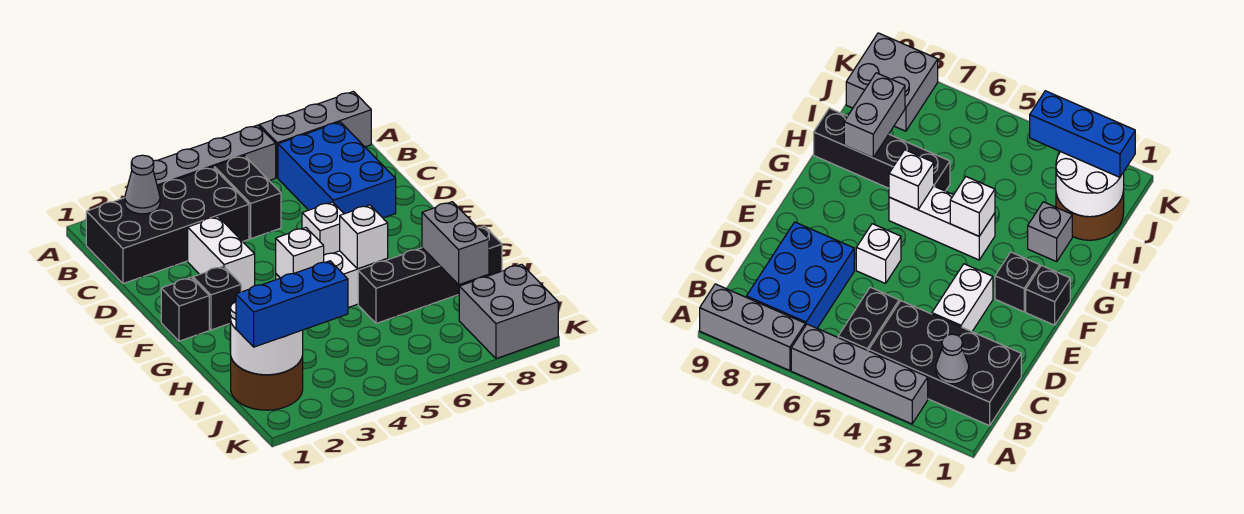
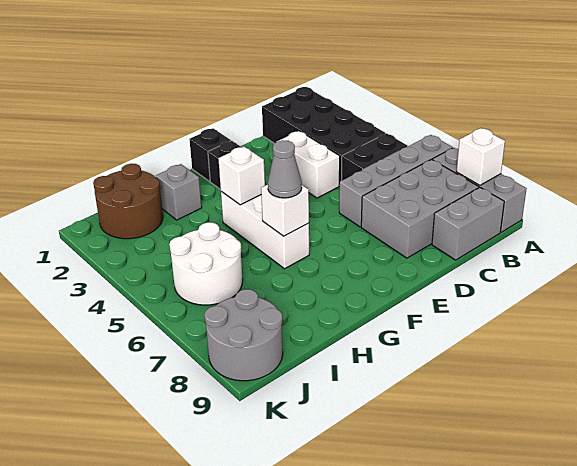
grey brick A3:A6 level 1 -> grey brick A6:D6 level 1
grey cone B2 level 2 -> grey cone G6 level 3
blue brick B7:D8 level 1 -> grey brick B7:D8 level 1
white brick D3:E3 level 1 -> white brick D3:D4 level 1
white brick E6 level 1 -> white brick A8 level 2
black brick H6:H9 level 1 -> none
grey brick H8:I8 level 2 -> grey brick B9:C9 level 1
white round brick I1:J2 level 2 -> white round brick I5:J6 level 1
blue brick J1:J3 level 3 -> none
grey brick J8:K9 level 1 -> grey round brick J8:K9 level 1

